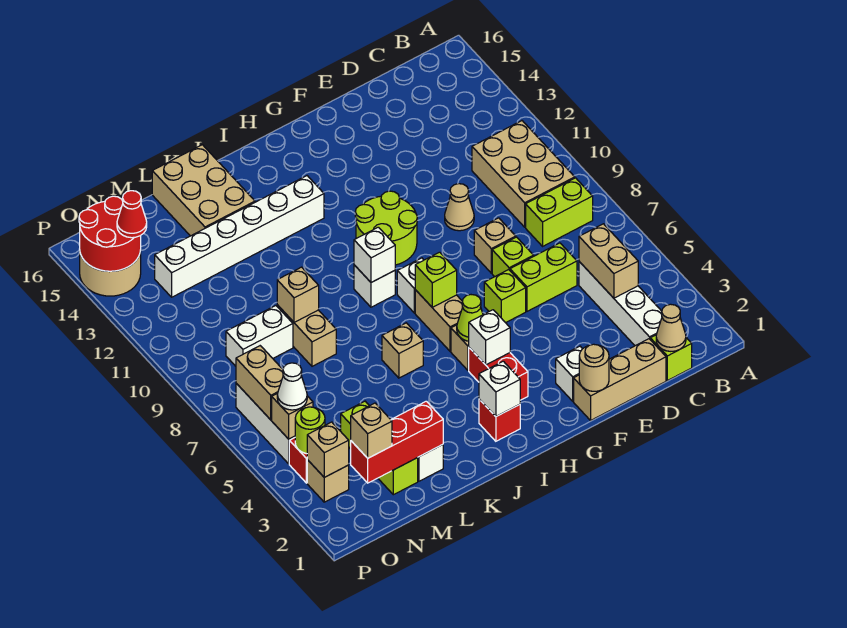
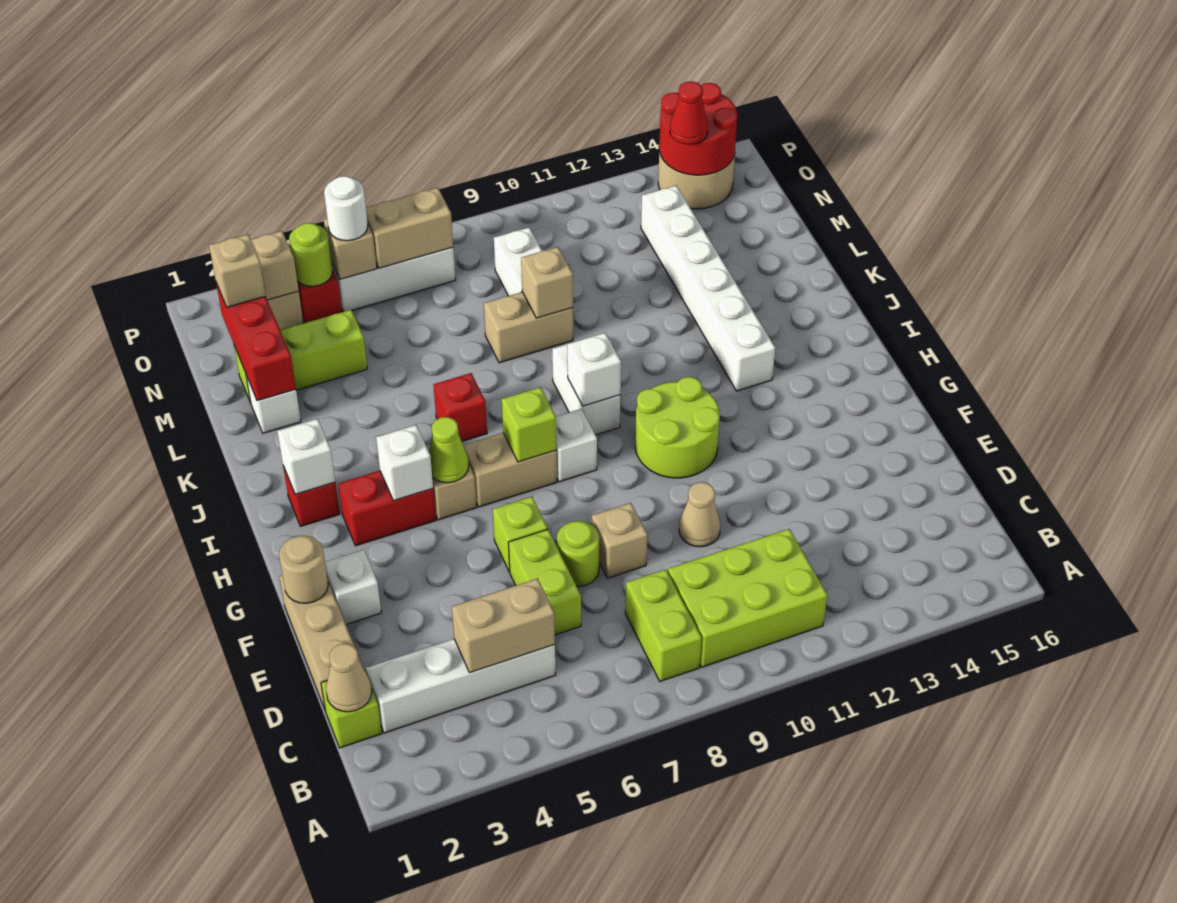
tan brick B9:C11 level 1 -> lime brick B9:C11 level 1
lime brick E7 level 1 -> lime round brick E7 level 1
white brick I9 level 1 -> white brick I9:J9 level 1
tan brick J6 level 1 -> red brick J6 level 1
tan brick K14:L16 level 1 -> none
white cone O5 level 3 -> white round brick O5 level 3

